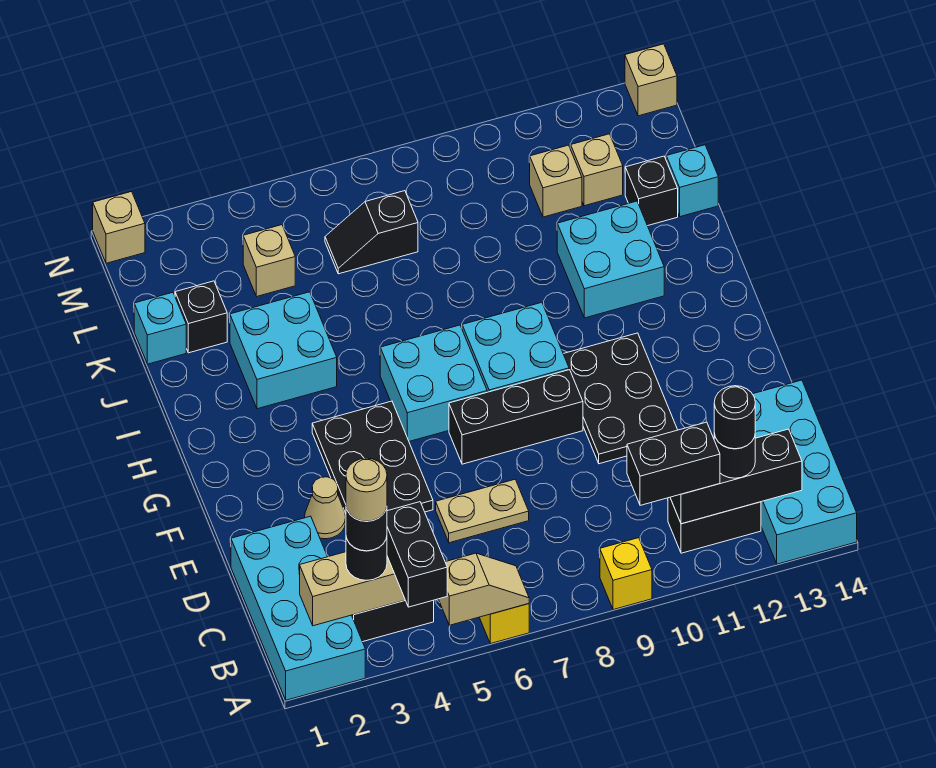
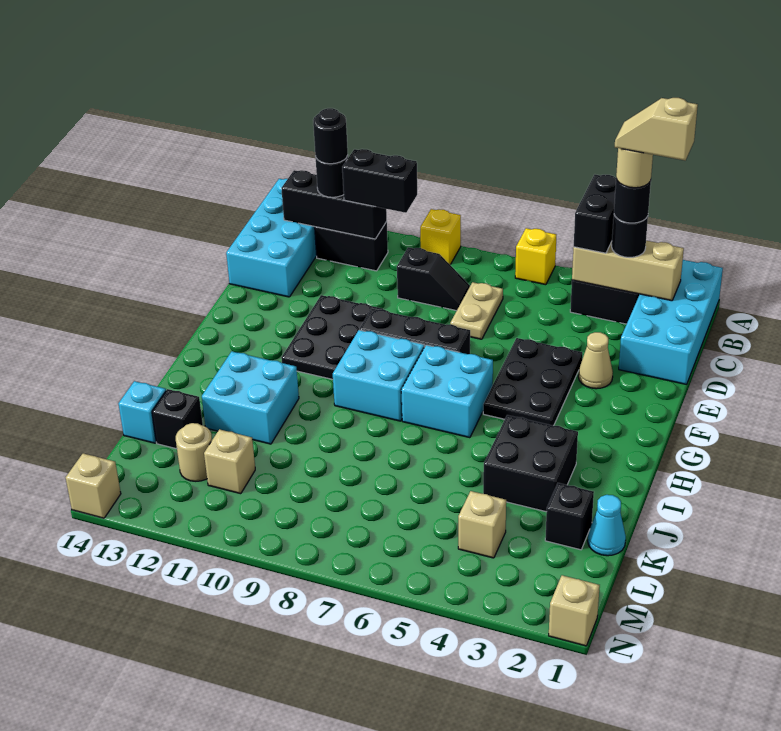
tan slope A5:A6 level 2 top 5 -> tan slope B2:B3 level 6 top 2
tan plate D6:D7 level 1 -> tan plate C7:D7 level 1
cyan brick I3:J4 level 1 -> black brick I3:J4 level 1
cyan brick K1 level 1 -> cyan cone K1 level 1
black slope L6:L7 level 1 top 7 -> black slope C8:C9 level 1 top 9
tan brick L12 level 1 -> tan round brick L12 level 1

